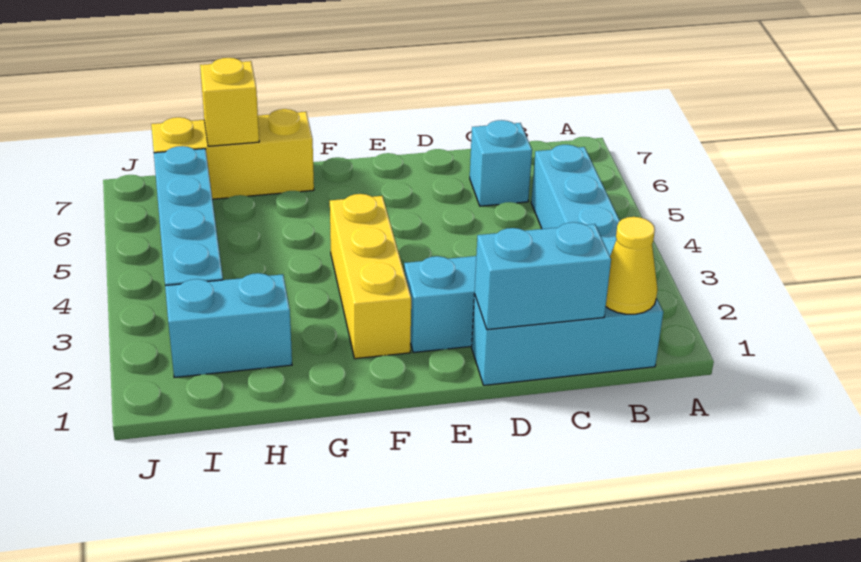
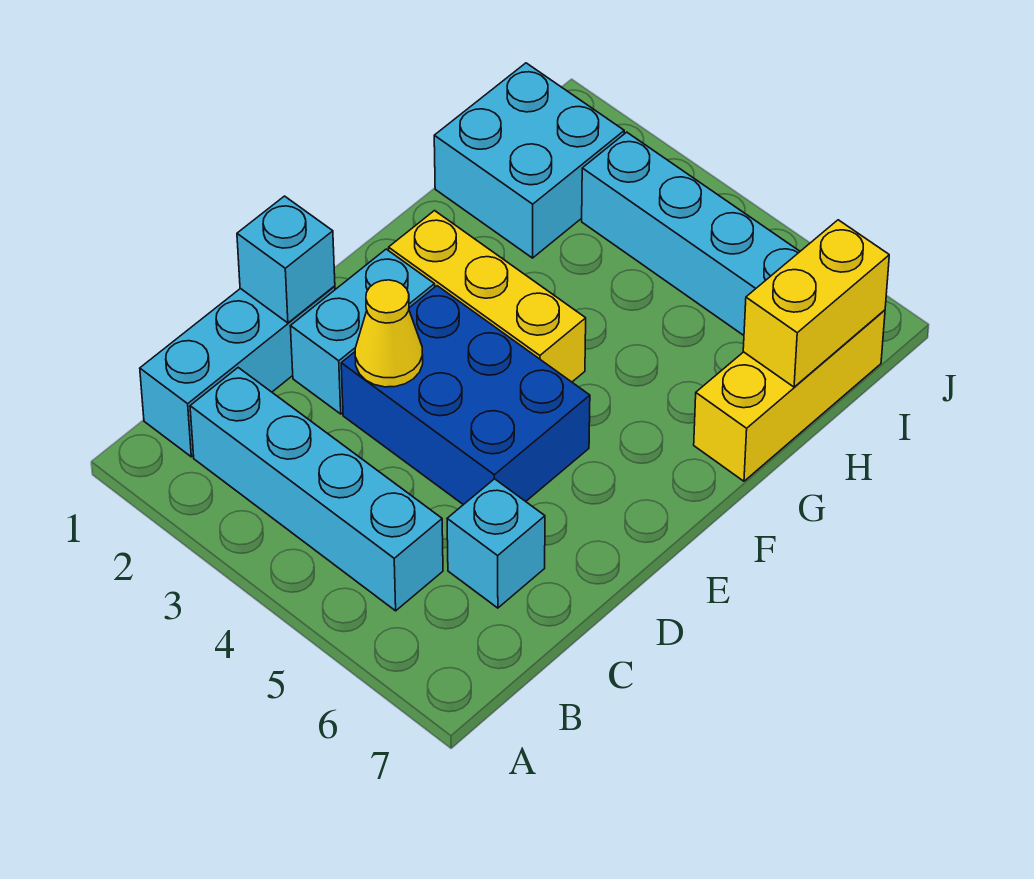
yellow cone B1 level 2 -> yellow cone D3 level 2
cyan brick C1:D1 level 2 -> cyan brick D1 level 2
none -> blue brick D3:E5 level 1
cyan brick H2:I2 level 1 -> cyan brick H1:I2 level 1
yellow brick H7 level 2 -> yellow brick H7:I7 level 2

